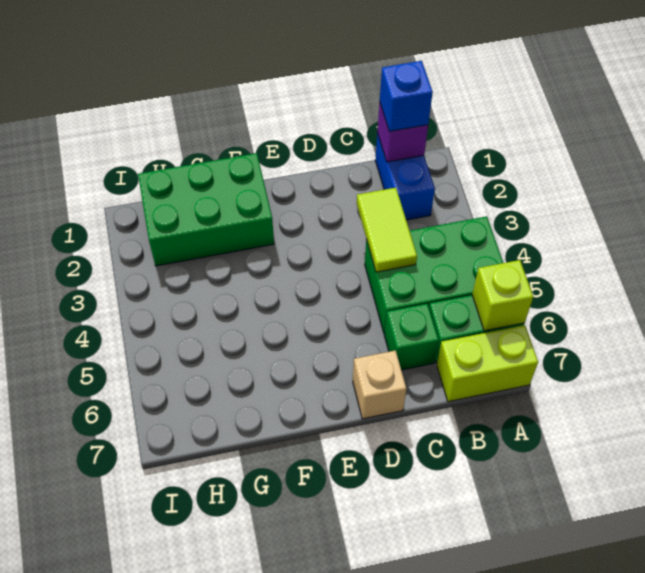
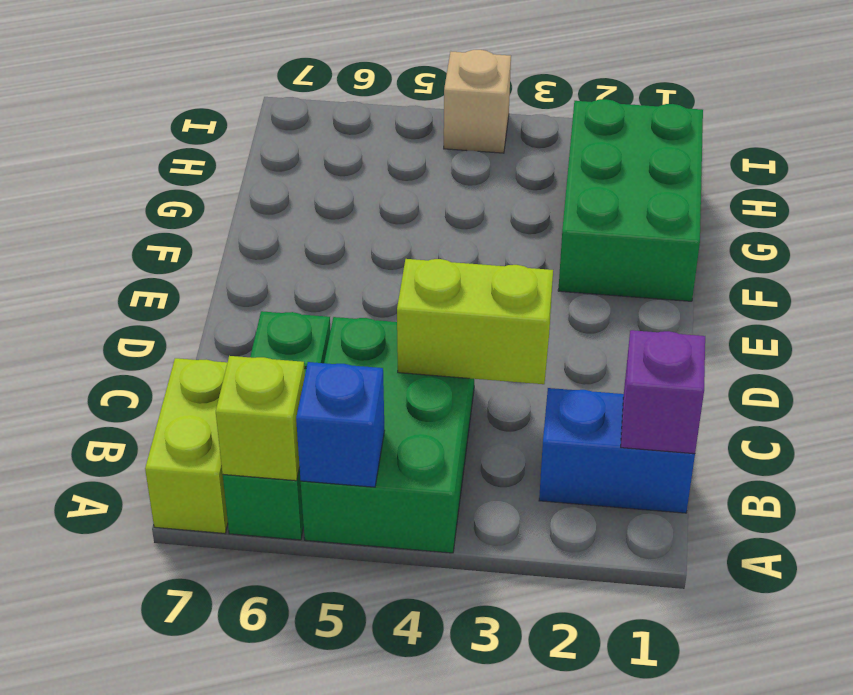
blue brick B1 level 3 -> blue brick A5 level 2
lime tile C3:C4 level 2 -> lime brick C3:C4 level 2
tan brick D7 level 1 -> tan brick I4 level 1

